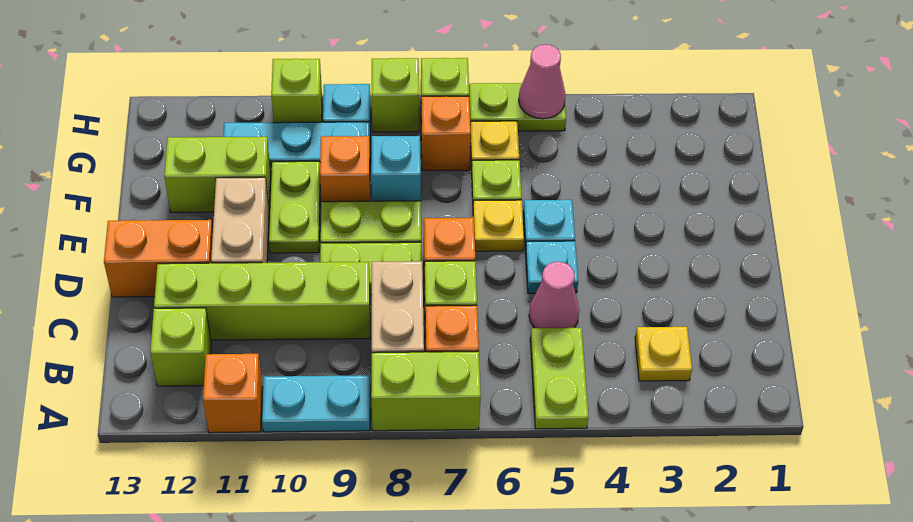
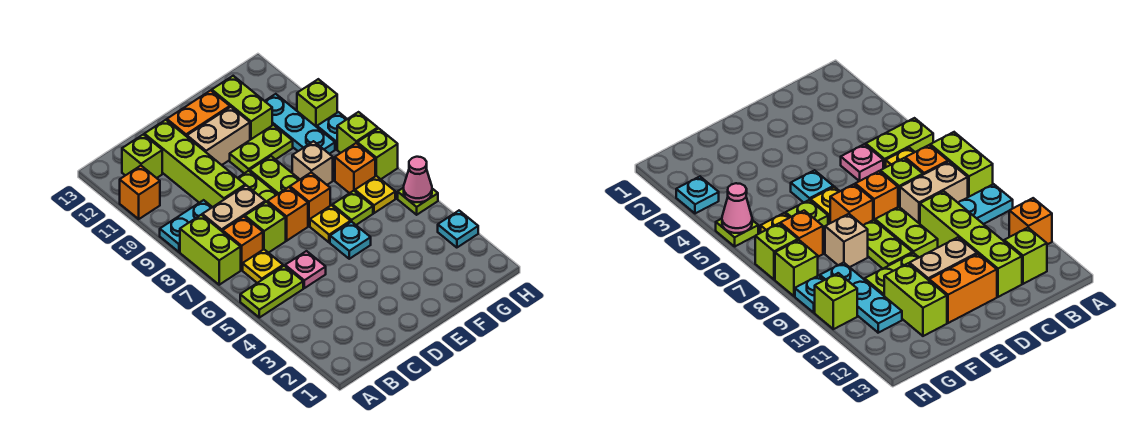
cyan plate A9:A10 level 1 -> cyan plate A9:B9 level 1
yellow plate B3 level 1 -> yellow plate B6 level 1
pink cone C5 level 1 -> pink plate C5 level 1
cyan plate D5 level 1 -> cyan plate H3 level 1
orange brick D12:D13 level 1 -> orange brick D12:E12 level 1
cyan brick F8 level 1 -> tan brick F8 level 1
orange brick F9 level 1 -> orange brick E7 level 1
lime plate H5:H6 level 1 -> lime plate H5 level 1

